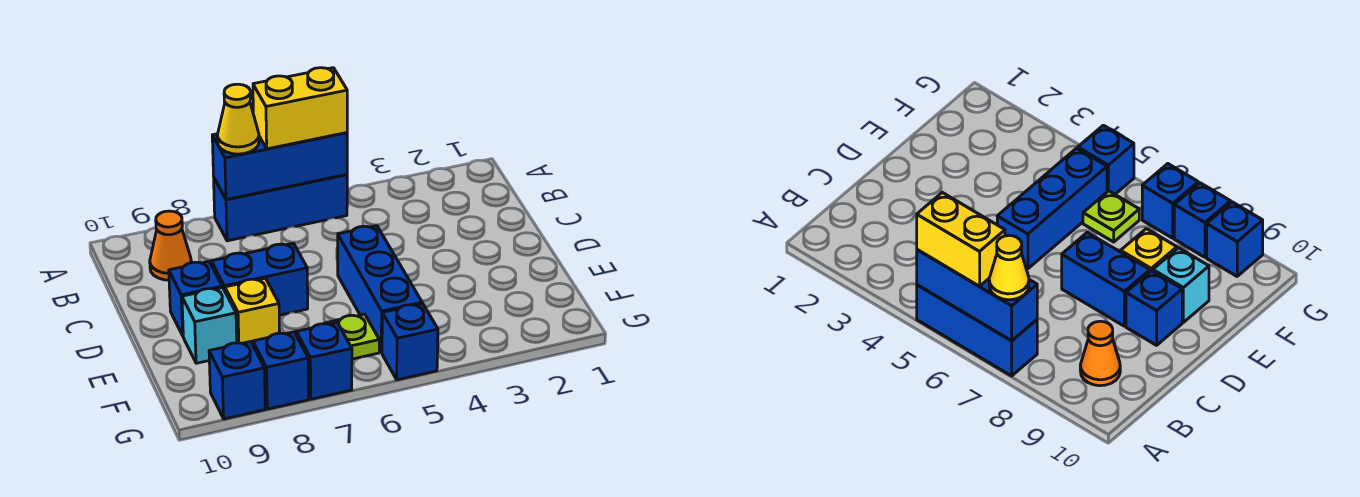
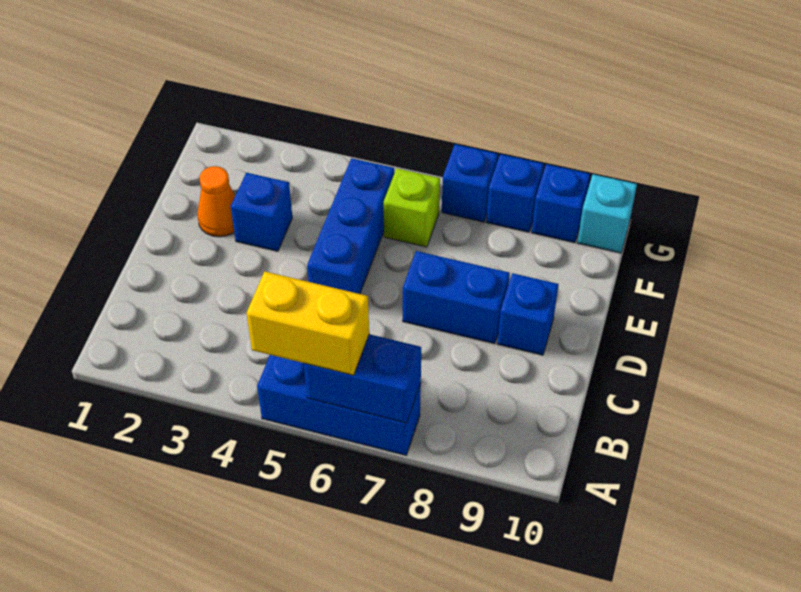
blue brick A5:A7 level 2 -> blue brick A6:A7 level 2
yellow cone A7 level 3 -> none
orange cone B9 level 1 -> orange cone E2 level 1
yellow brick E8 level 1 -> none
cyan brick E9 level 1 -> cyan brick G10 level 1
lime plate F6 level 1 -> lime brick F6 level 1
blue brick G5 level 1 -> blue brick E3 level 1

